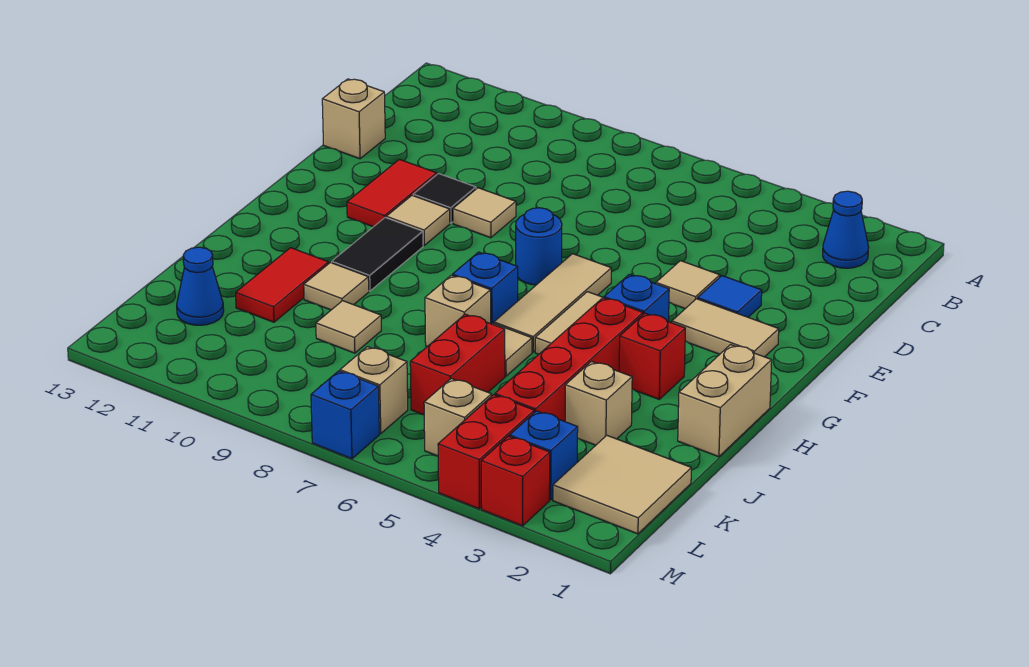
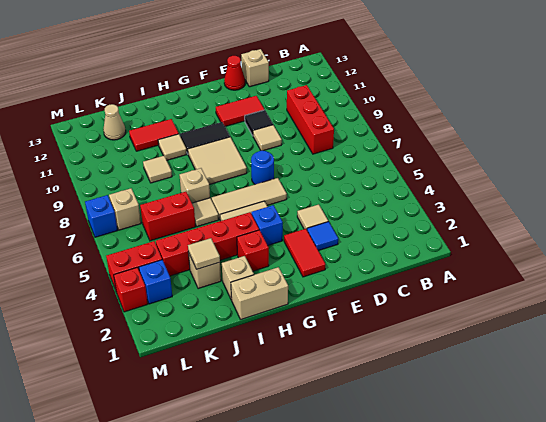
blue cone B2 level 1 -> none
none -> red brick C8:C10 level 1
none -> red cone E13 level 1
tan tile F2:F3 level 1 -> red tile F2:F3 level 1
tan tile F10 level 1 -> tan tile J3 level 2
blue brick H7 level 1 -> none
tan tile K1:L2 level 1 -> tan tile G8:H9 level 1
blue cone K12 level 1 -> tan cone K12 level 1
tan brick L5 level 1 -> tan brick I2 level 1

